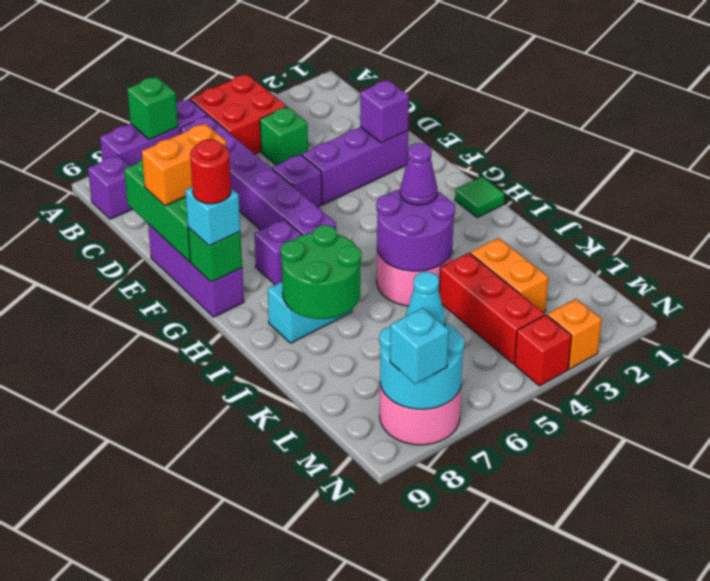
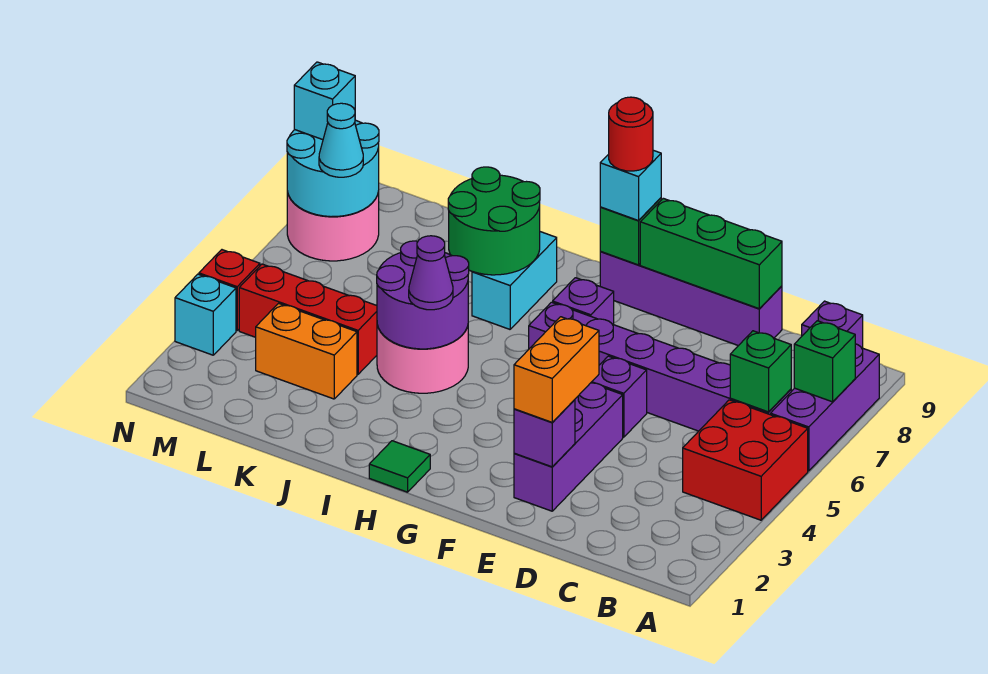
green brick C4 level 1 -> green brick B6 level 2
orange brick E8:E9 level 3 -> orange brick E2:E3 level 3
purple brick E9:G9 level 1 -> purple brick D9:G9 level 1
orange brick N3 level 1 -> cyan brick N3 level 1

